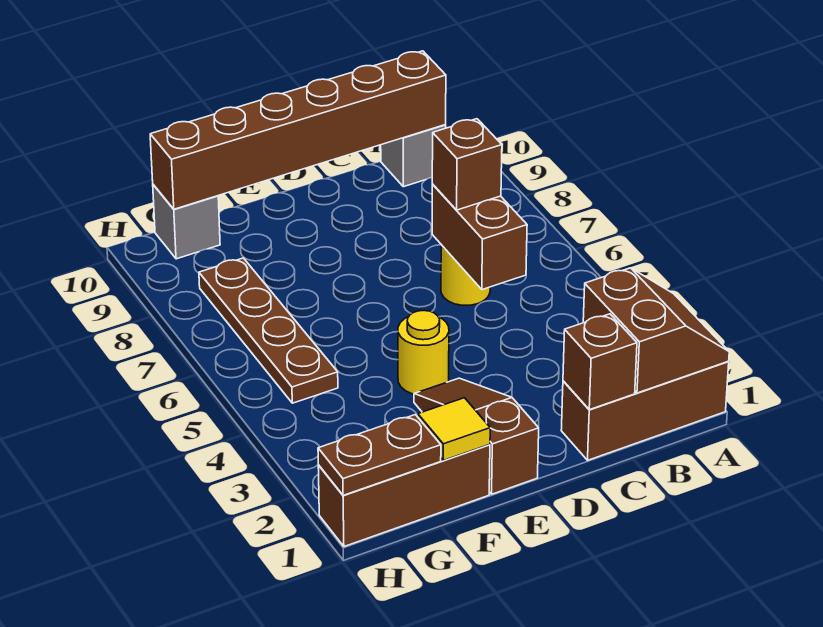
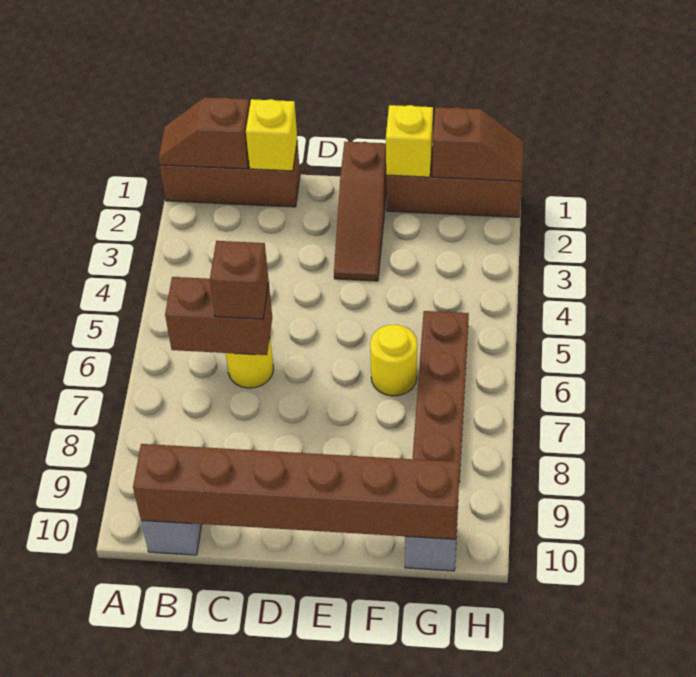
brown slope A1:B2 level 2 top B -> brown slope A1:B1 level 2 top B
brown brick C1 level 2 -> yellow brick C1 level 2
brown brick C5:C6 level 2 -> brown brick B6:C6 level 2
yellow round brick E4 level 1 -> yellow round brick F6 level 1
yellow tile F1 level 2 -> yellow brick F1 level 2
brown plate G1:H1 level 2 -> brown slope G1:H1 level 2 top G

